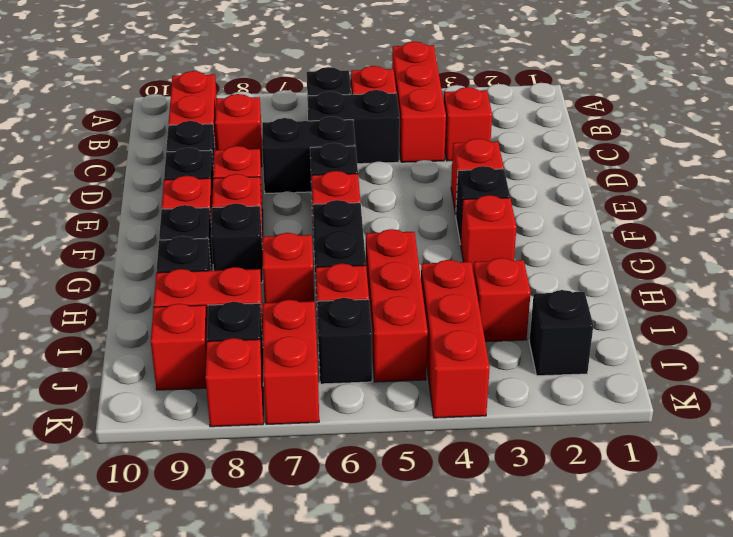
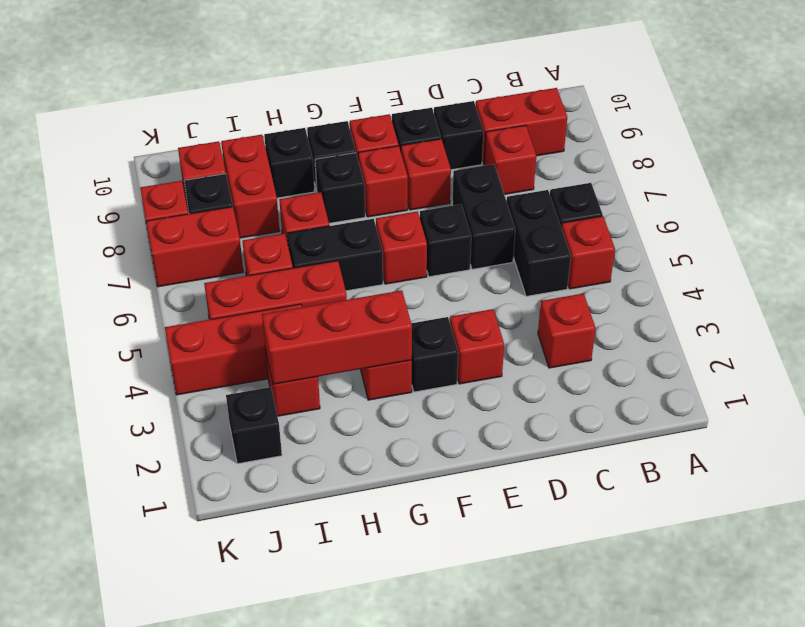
red brick A4:C4 level 1 -> red brick G3:I3 level 2
black brick J6 level 1 -> none

